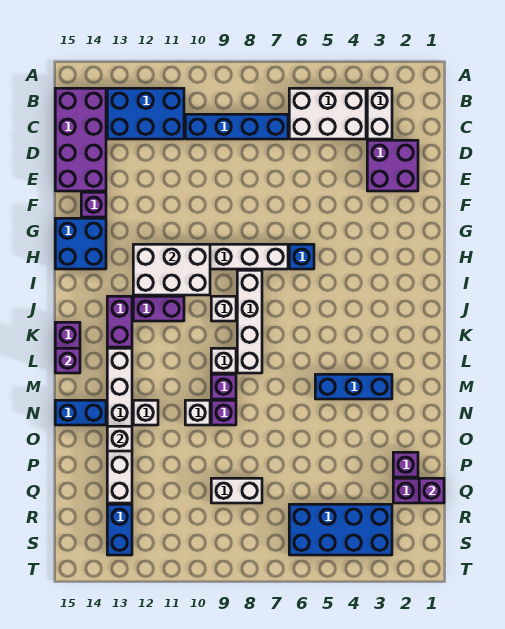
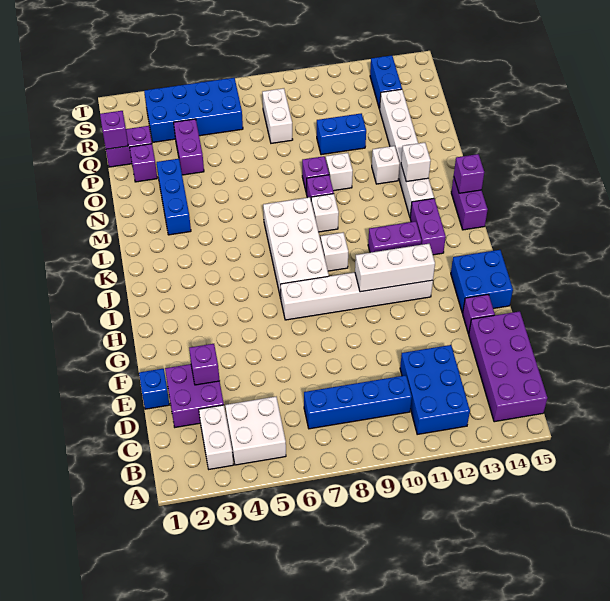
white brick B4:C6 level 1 -> white brick B4:C5 level 1
blue brick B11:C13 level 1 -> blue brick B11:D12 level 1
none -> purple brick E3 level 2
blue brick H6 level 1 -> blue brick E1 level 1
white brick H10:I12 level 2 -> white brick H10:H12 level 2
white brick I8:L8 level 1 -> white brick I7:L8 level 1
blue brick M3:M5 level 1 -> blue brick M3:O3 level 1
blue brick N14:N15 level 1 -> blue brick P10:P11 level 1
white brick O13 level 2 -> white brick M13 level 2
none -> purple brick P4:Q4 level 1
white brick Q8:Q9 level 1 -> white brick Q8:R8 level 1

